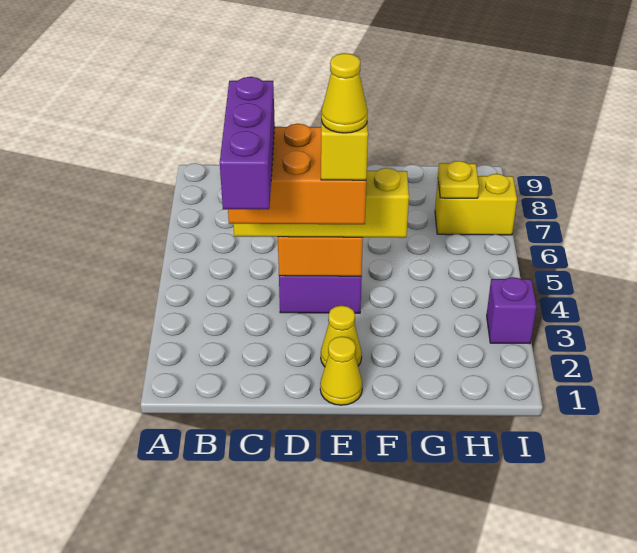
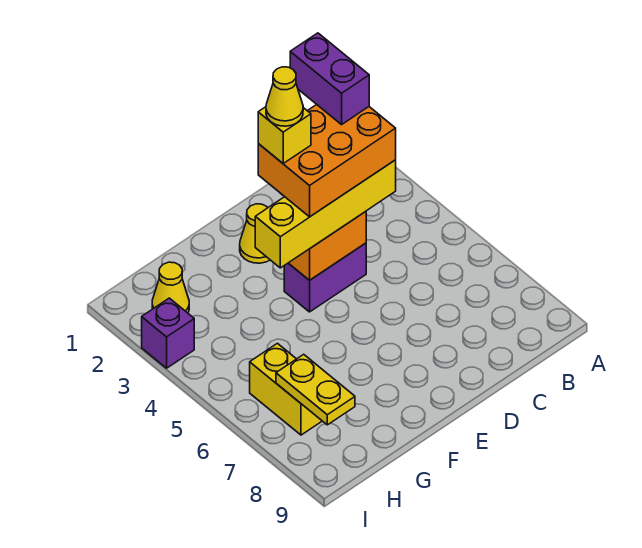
purple brick C2:C4 level 5 -> purple brick C2:C3 level 5
yellow cone E1 level 1 -> yellow cone H2 level 1
yellow brick H7:I7 level 1 -> yellow brick H6:H7 level 1
yellow plate H7 level 2 -> yellow plate H7:H8 level 2

